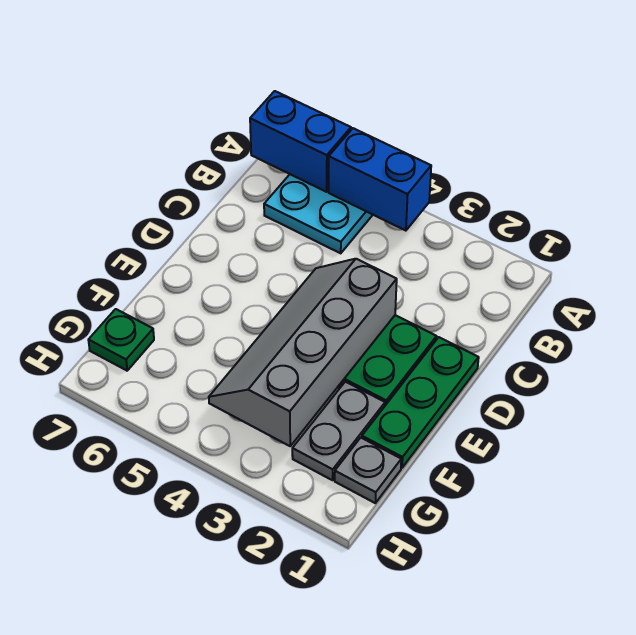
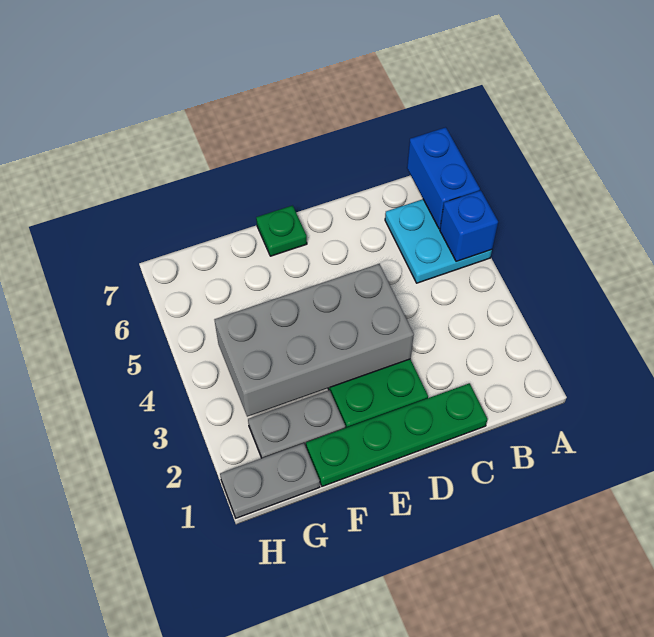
blue brick A4:A5 level 2 -> blue brick A5 level 2
green plate D1:F1 level 1 -> green plate C1:F1 level 1
grey slope D3:G4 level 2 top 3 -> grey brick D3:G4 level 2
grey plate G1 level 1 -> grey plate G1:H1 level 1
green plate G7 level 1 -> green plate E7 level 1

